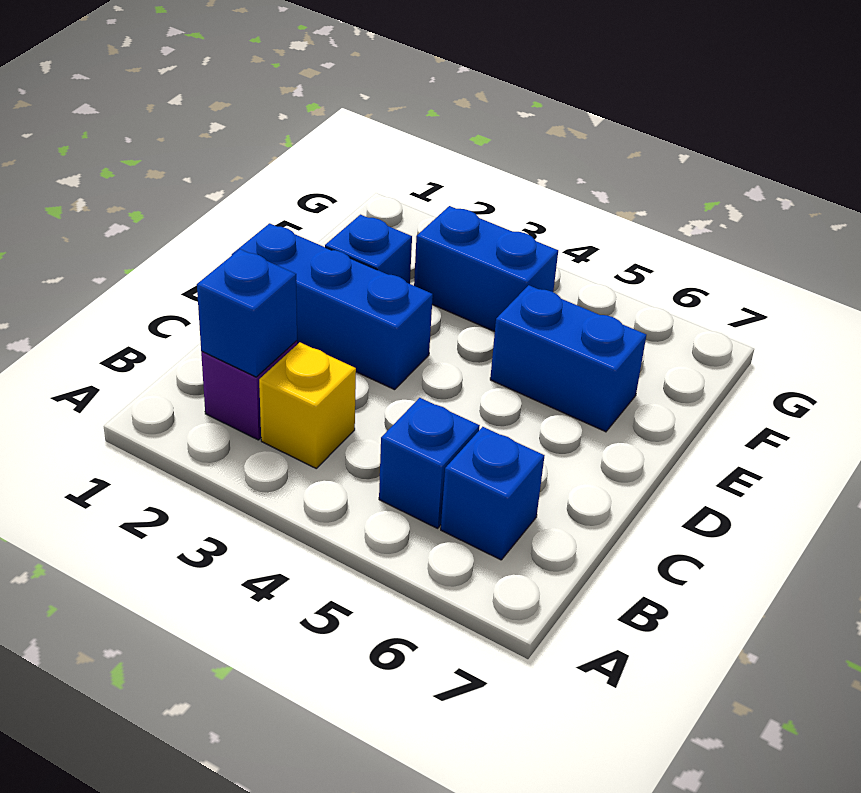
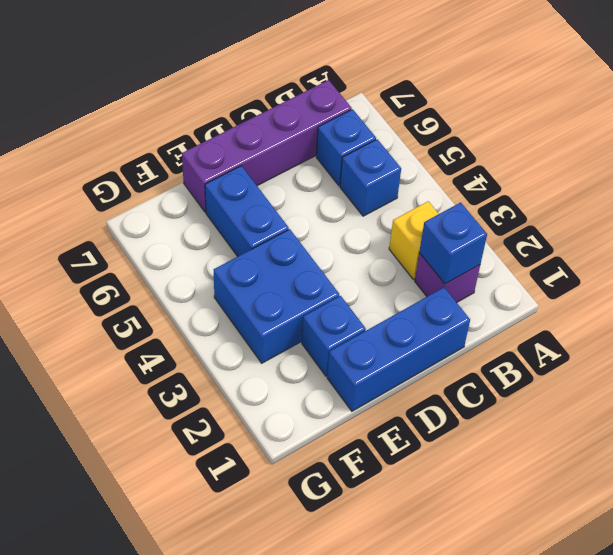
none -> purple brick B7:E7 level 1
blue brick D1:D3 level 1 -> blue brick C1:E1 level 1
blue brick F3:F4 level 1 -> blue brick E3:F4 level 1

